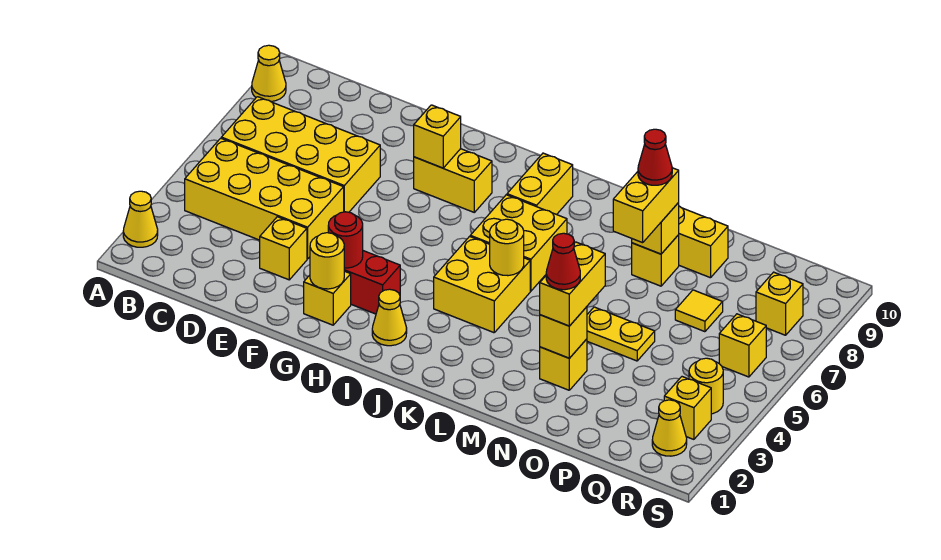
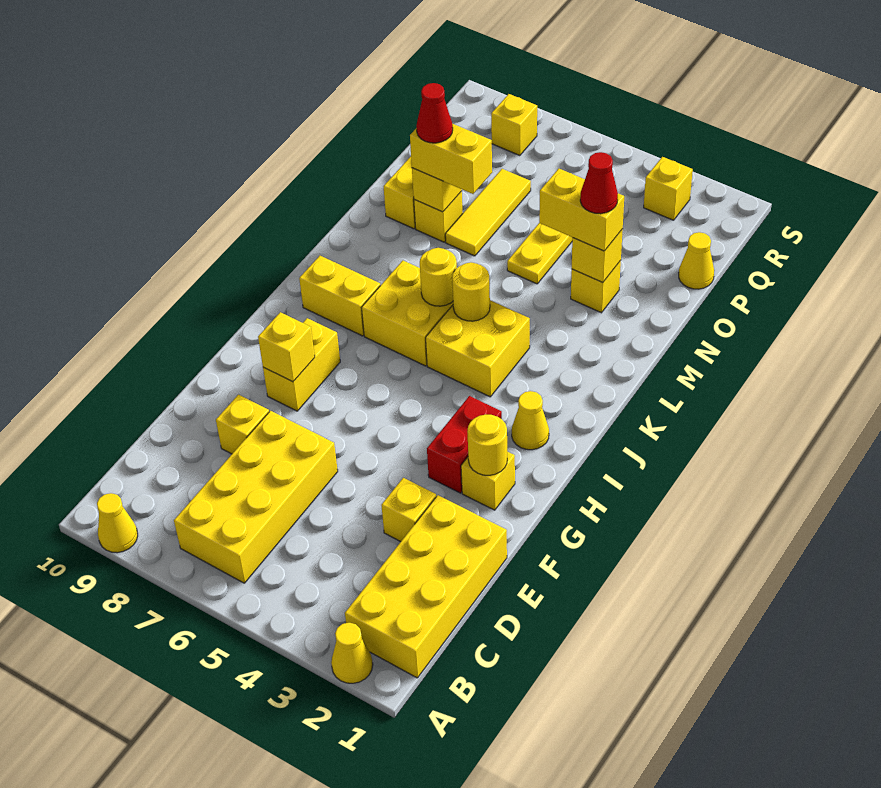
yellow brick B4:E5 level 1 -> yellow brick B1:E2 level 1
red round brick G3 level 2 -> none
yellow tile P7 level 1 -> yellow tile N7:P7 level 1
yellow cone R2 level 1 -> yellow cone P1 level 1
yellow round brick R4 level 1 -> yellow round brick K6 level 2
yellow brick R6 level 1 -> yellow brick E8 level 1

